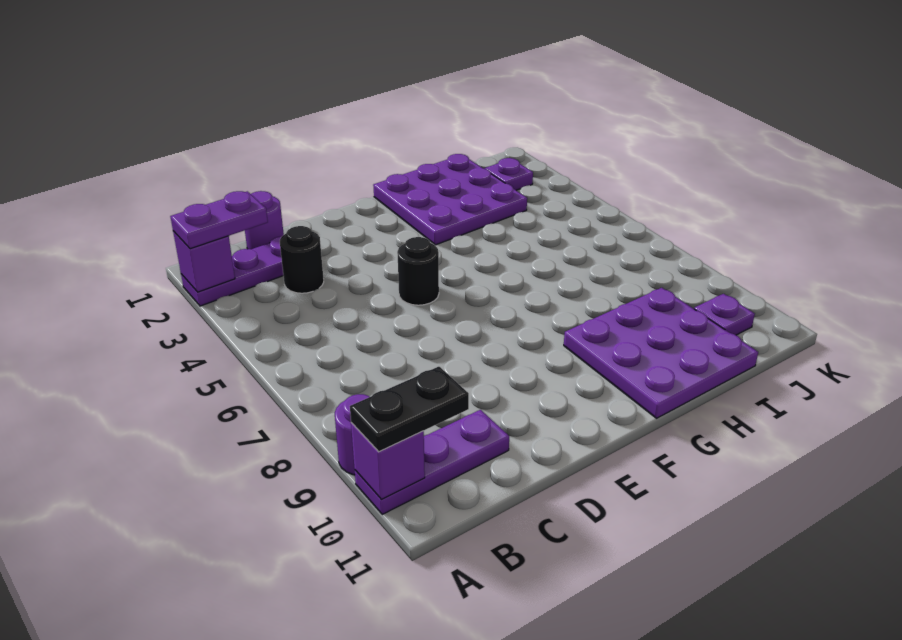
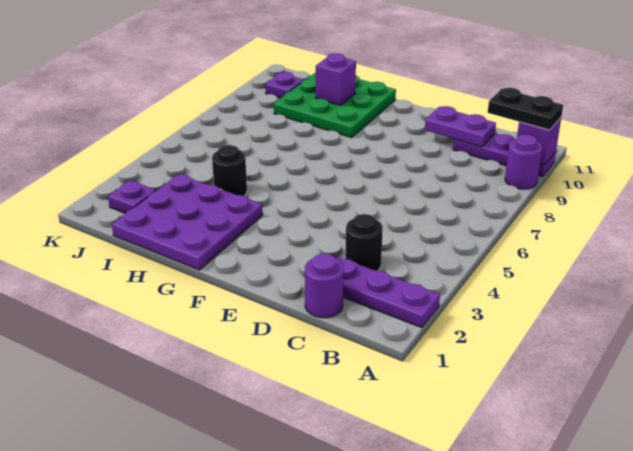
purple brick A2 level 2 -> purple brick H10 level 2
purple plate A2:B2 level 3 -> purple plate C10:D10 level 2
black round brick E5 level 1 -> black round brick H4 level 1
purple plate G9:I11 level 1 -> green plate G9:I11 level 1

